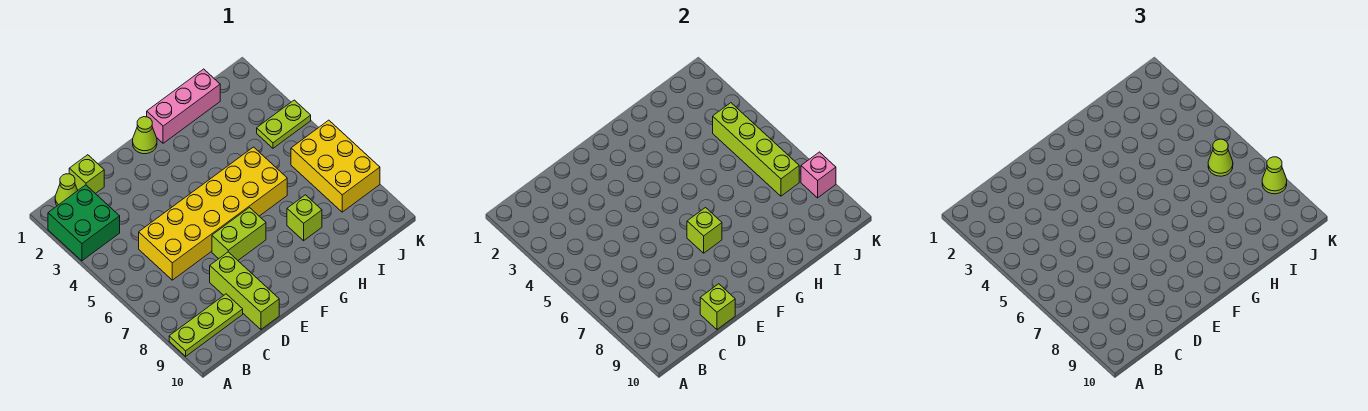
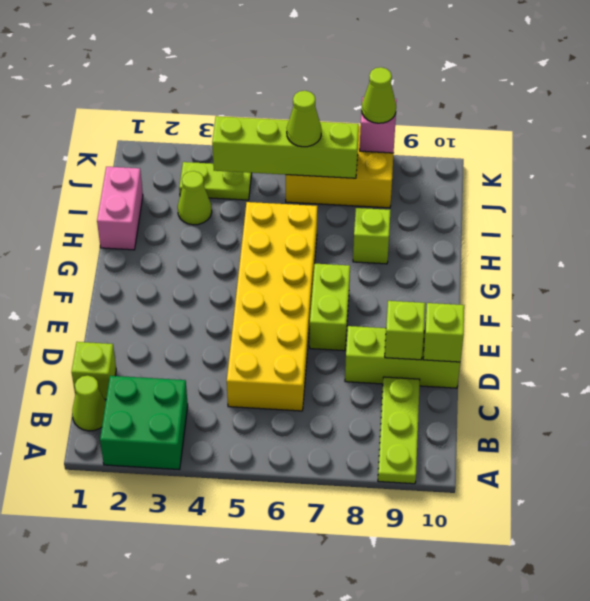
lime cone F1 level 1 -> lime cone I3 level 1
lime brick F7 level 2 -> lime brick D9 level 2
pink brick G1:I1 level 1 -> pink brick H1:I1 level 1
lime plate J4:K4 level 1 -> lime plate J3:J4 level 1

